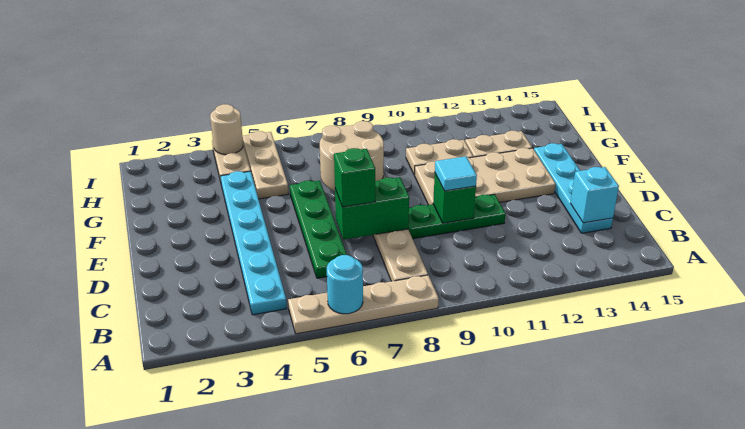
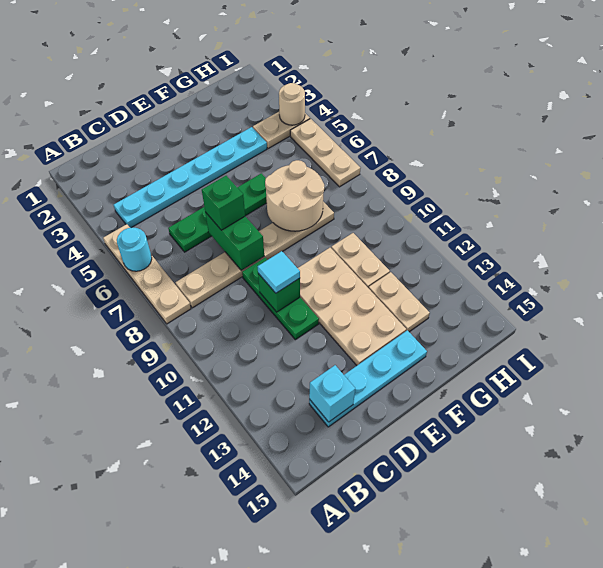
tan plate G5:I5 level 1 -> tan plate I5:I7 level 1

